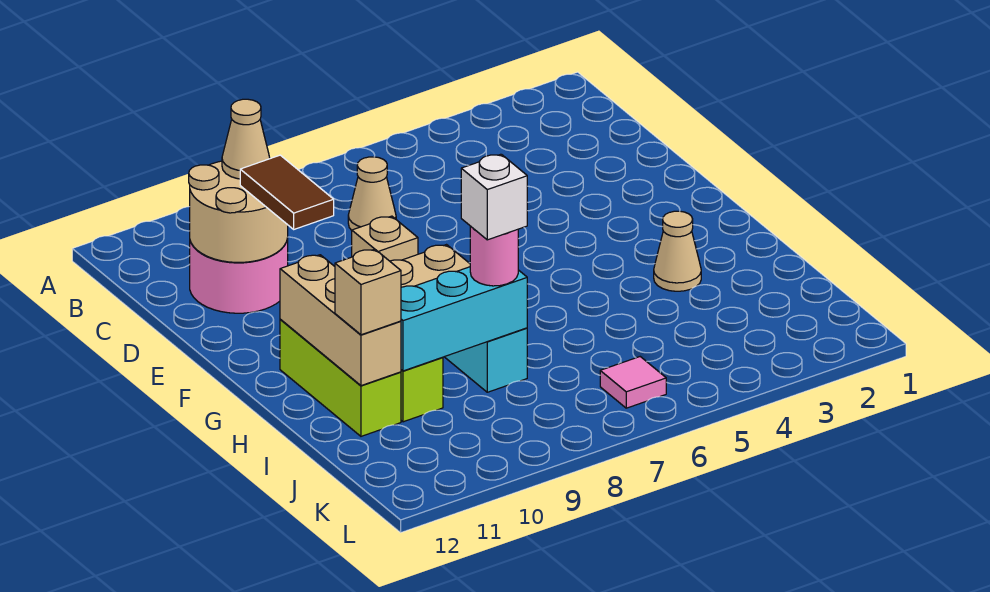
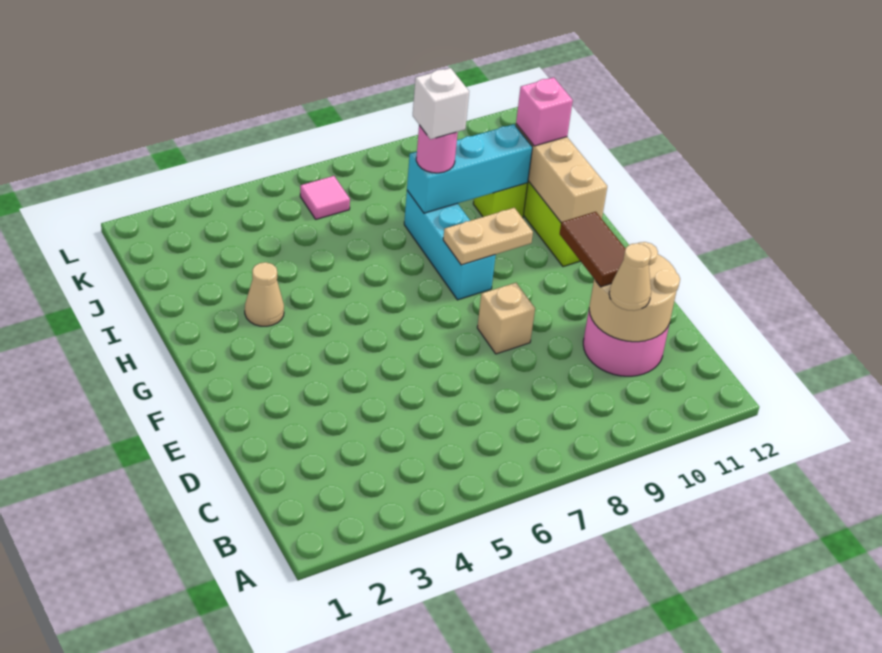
tan cone C7 level 1 -> none
tan brick I11 level 3 -> pink brick I11 level 3

